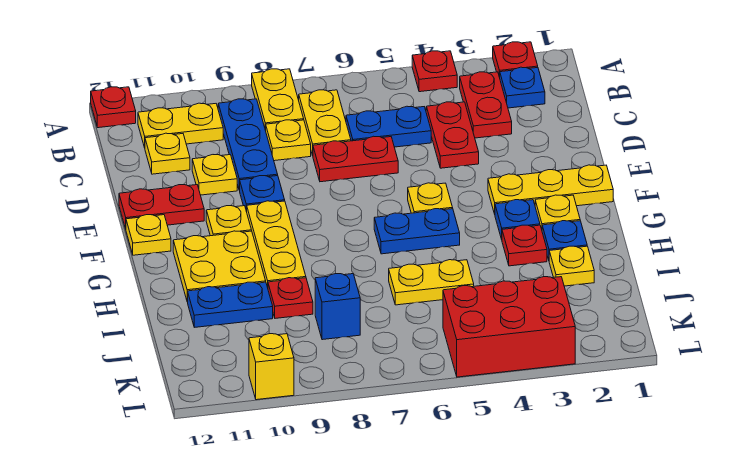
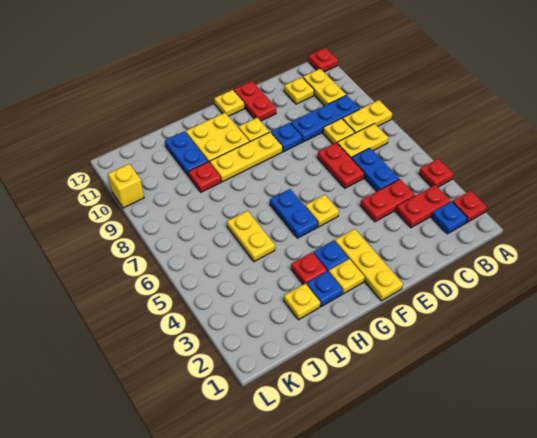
yellow plate D10 level 1 -> none
blue brick J8 level 1 -> none
red brick K3:L5 level 1 -> none

